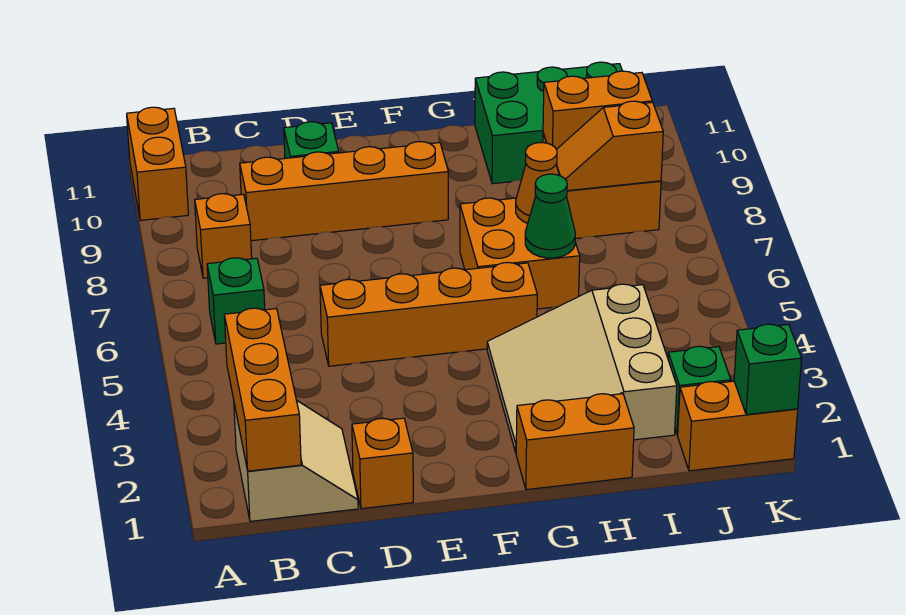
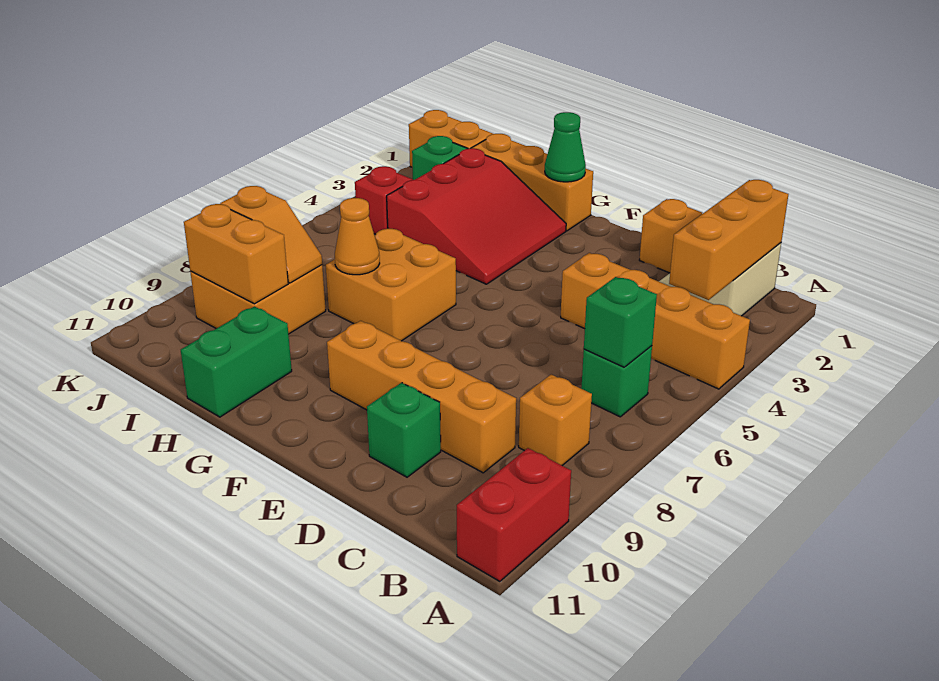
orange brick A10:A11 level 1 -> red brick A10:A11 level 1
orange brick D5:G5 level 1 -> orange brick A4:D4 level 1
orange brick G1:H1 level 1 -> orange brick G1:I1 level 1
tan slope G2:I4 level 1 top I -> red slope G2:I4 level 1 top I
green cone H6 level 2 -> green cone G1 level 2
green brick H10:J11 level 1 -> green brick H10:H11 level 1
none -> red brick J4 level 1
green brick K1 level 2 -> green brick B6 level 2

